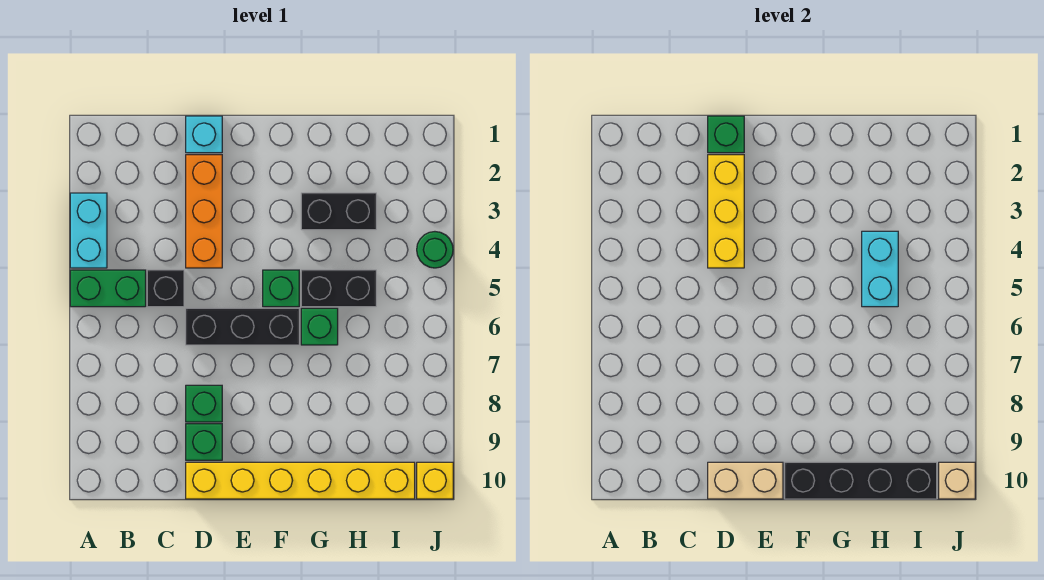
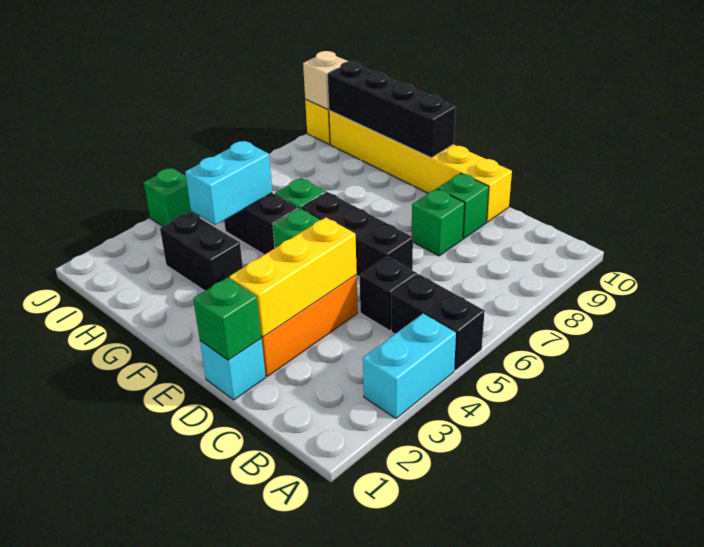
green brick A5:B5 level 1 -> black brick A5:B5 level 1
tan brick D10:E10 level 2 -> none
green round brick J4 level 1 -> green brick J4 level 1

